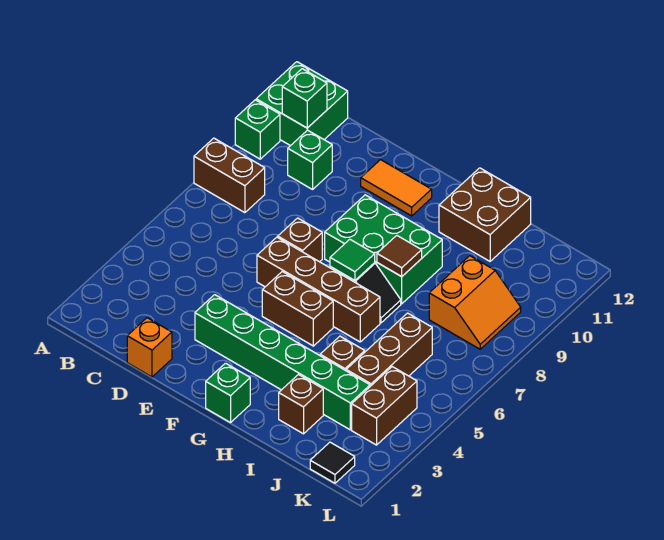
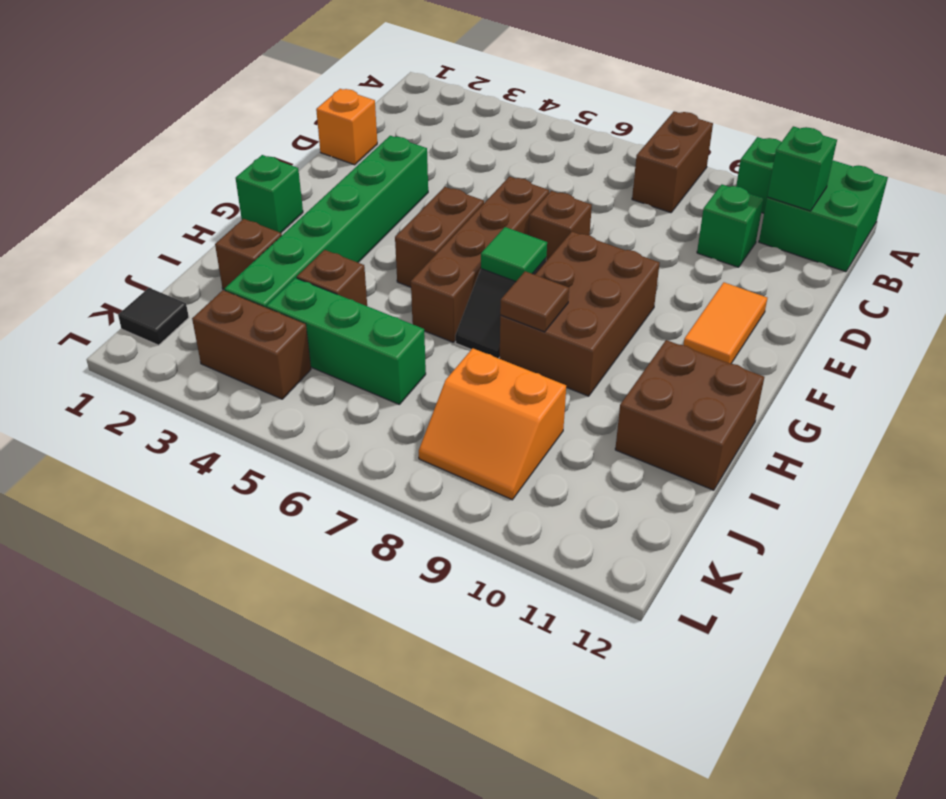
green brick F8:H9 level 1 -> brown brick F8:H9 level 1
brown brick J4:J6 level 1 -> green brick J4:J6 level 1

